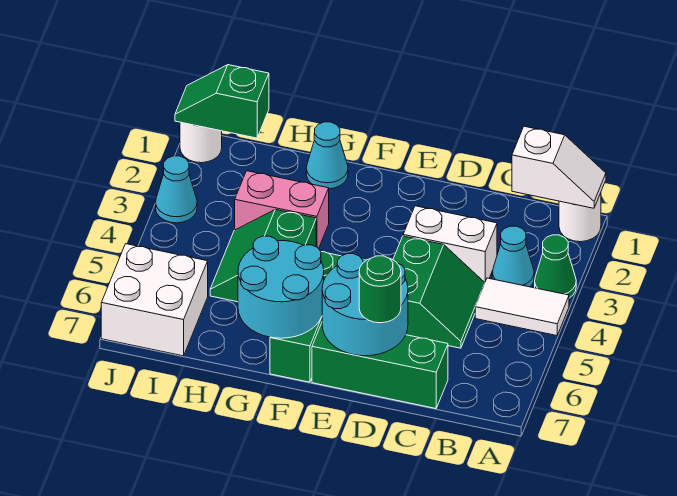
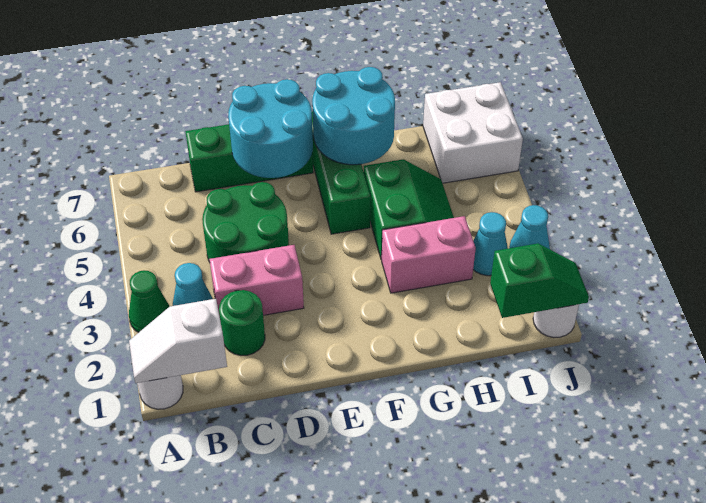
white tile A4:B4 level 1 -> none
white brick C3:D3 level 1 -> pink brick C3:D3 level 1
green slope C4:D5 level 1 top D -> green round brick C4:D5 level 1
green round brick D7 level 3 -> green round brick C2 level 1
cyan cone G1 level 1 -> cyan cone I3 level 1

